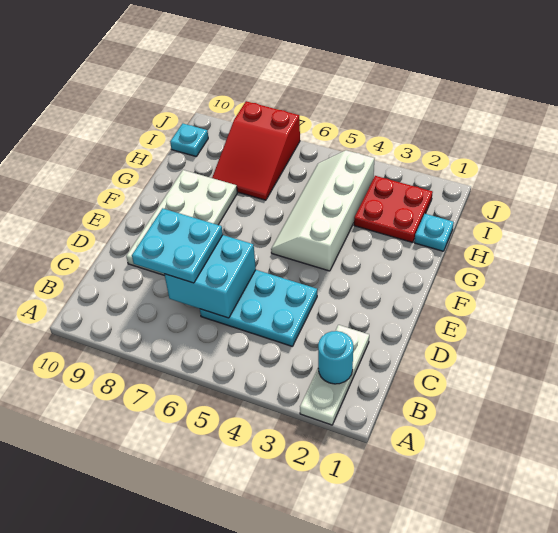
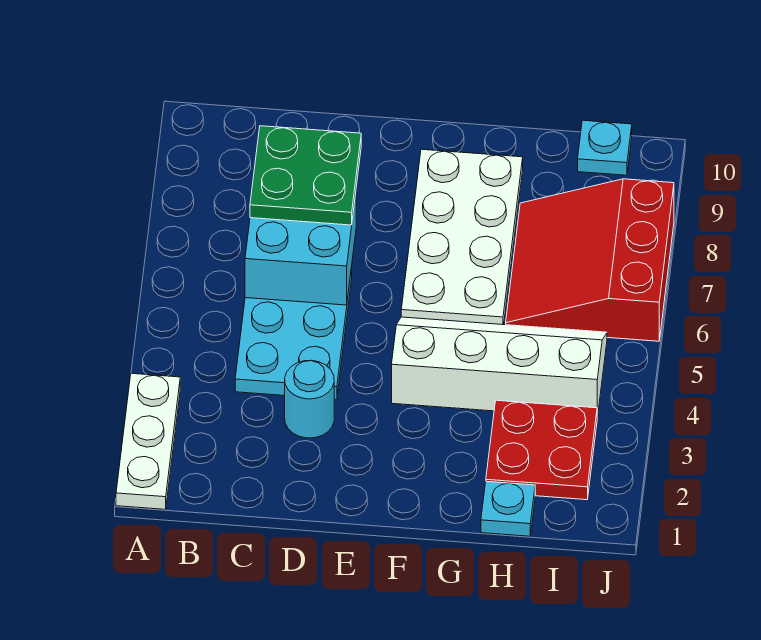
white plate A2:C2 level 1 -> white plate A1:A3 level 1
cyan round brick B2 level 2 -> cyan round brick D3 level 1
cyan plate C7:D8 level 3 -> green plate C7:D8 level 3
white plate D8:G9 level 1 -> white plate F6:G9 level 1
red slope H7:J8 level 1 top J -> red slope H6:J8 level 1 top J

